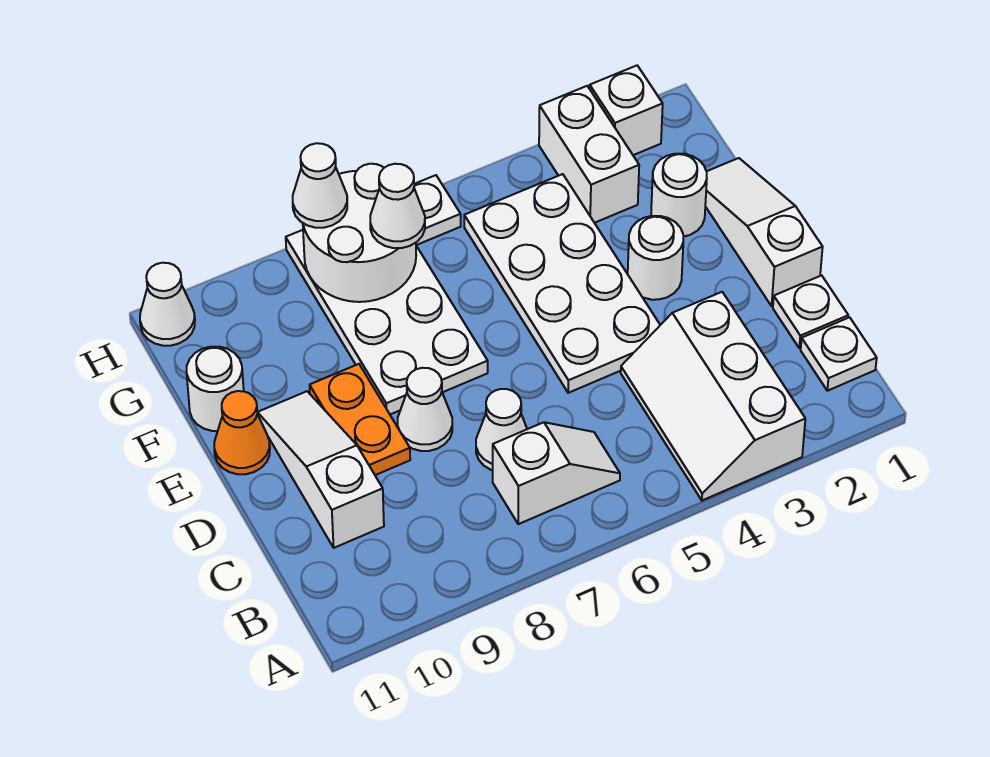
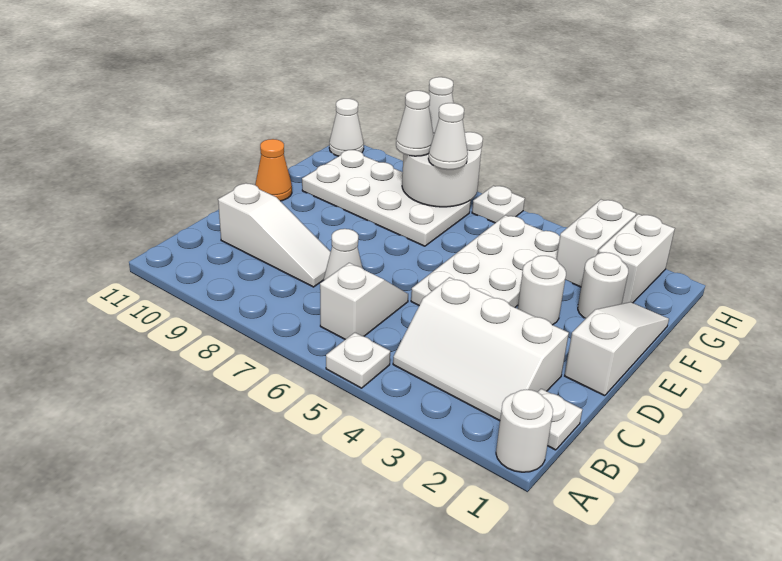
white slope A3:C4 level 1 top 3 -> white slope B2:C4 level 1 top C
white slope B6:B7 level 1 top 7 -> white slope B6:C6 level 1 top B
white plate C1 level 1 -> white plate A5 level 1
white slope C10:E10 level 1 top C -> white slope C8:C10 level 1 top 10
white cone D8 level 1 -> white cone G8 level 3
orange plate D9:E9 level 1 -> none
white plate E7:H8 level 1 -> white plate F7:G10 level 1
white round brick F11 level 1 -> white round brick A1 level 1
white brick H2 level 1 -> white brick G2:H2 level 1

